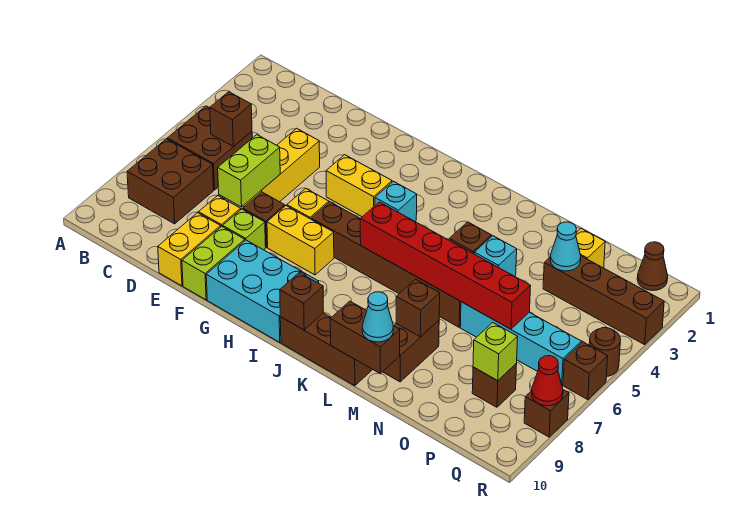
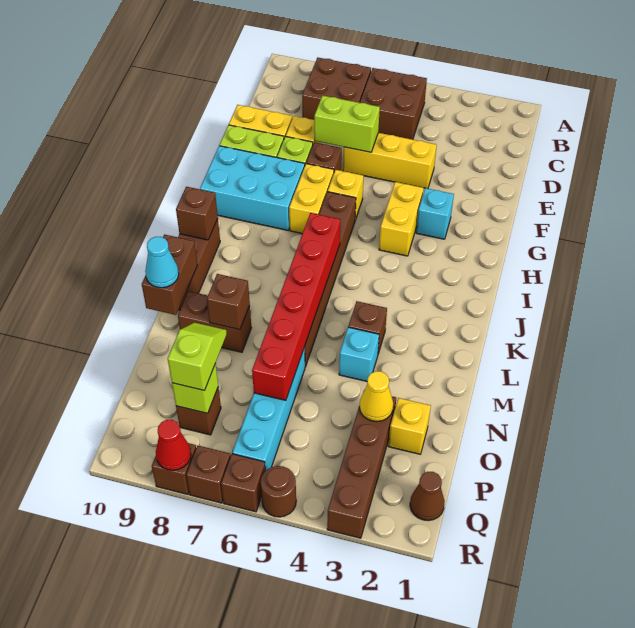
brown brick C5 level 2 -> brown brick R7 level 1
cyan brick G9:I10 level 1 -> cyan brick G8:H10 level 1
cyan brick I4 level 1 -> cyan brick G3 level 1
cyan cone O3 level 2 -> yellow cone O3 level 2
none -> lime slope O8:P8 level 3 top P

